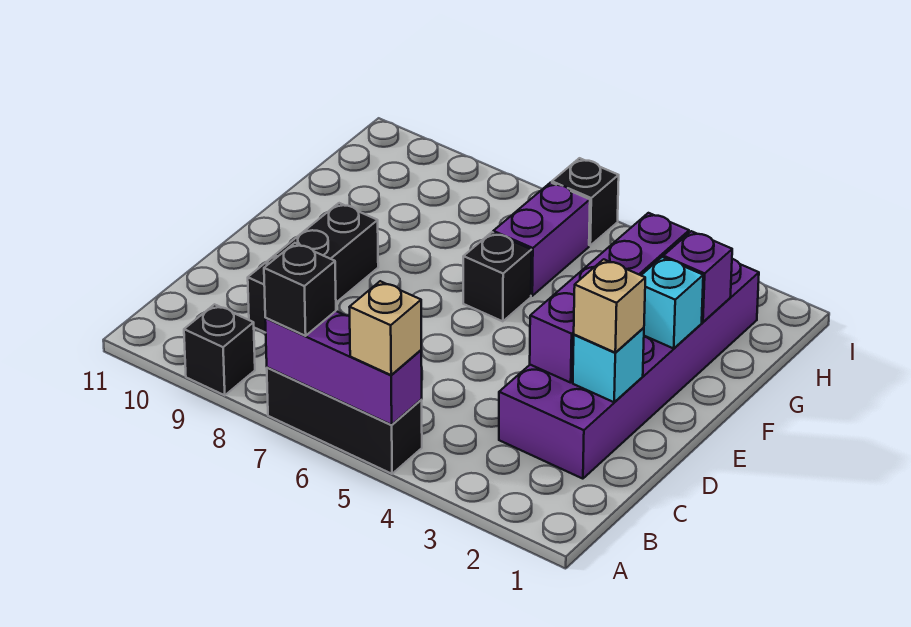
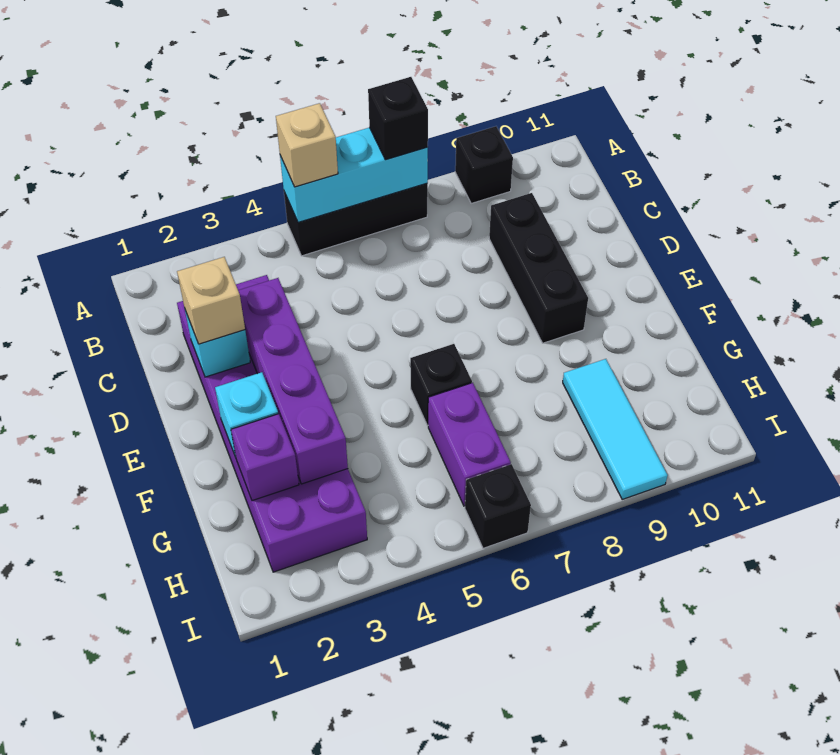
purple brick A5:A7 level 2 -> cyan brick A5:A7 level 2
none -> cyan tile G9:I9 level 1

